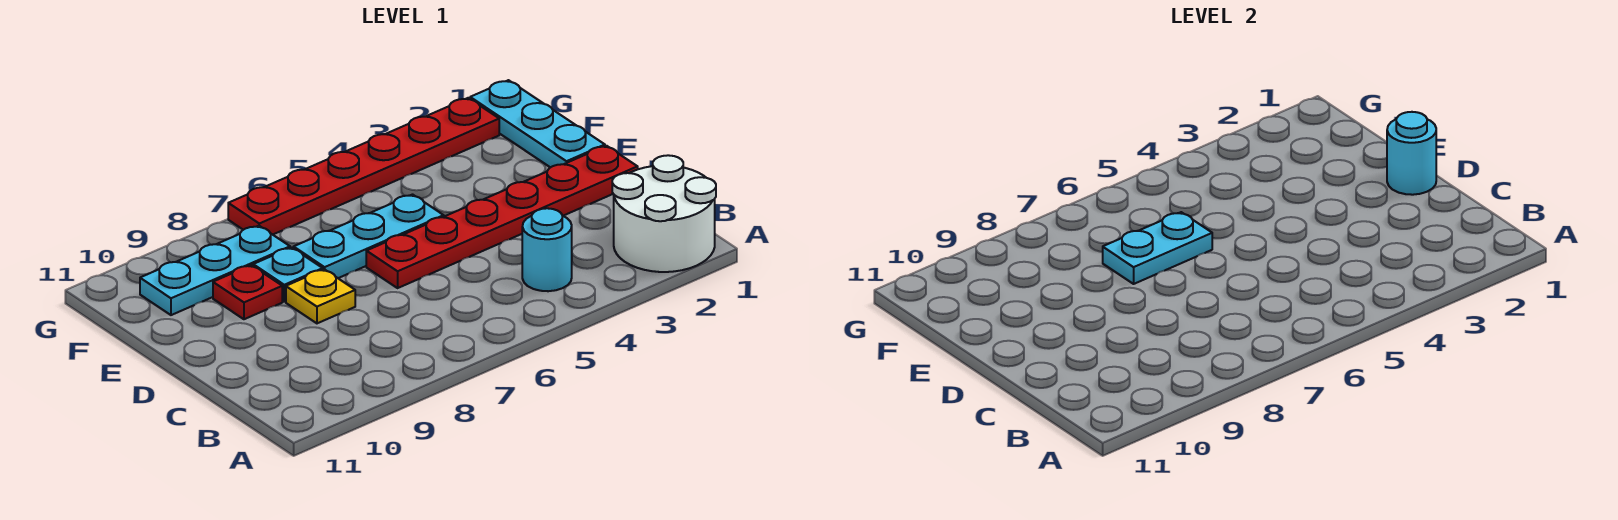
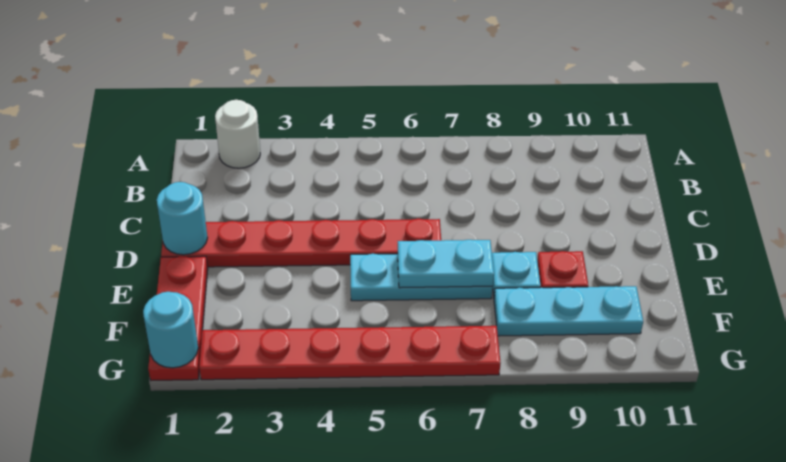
white round brick A1:B2 level 1 -> white round brick A2 level 1
cyan round brick B4 level 1 -> cyan round brick G1 level 2
yellow plate D8 level 1 -> none
cyan plate E1:G1 level 1 -> red plate E1:G1 level 1

